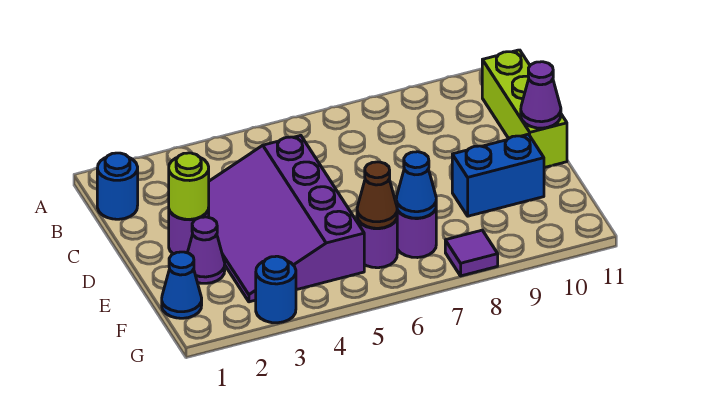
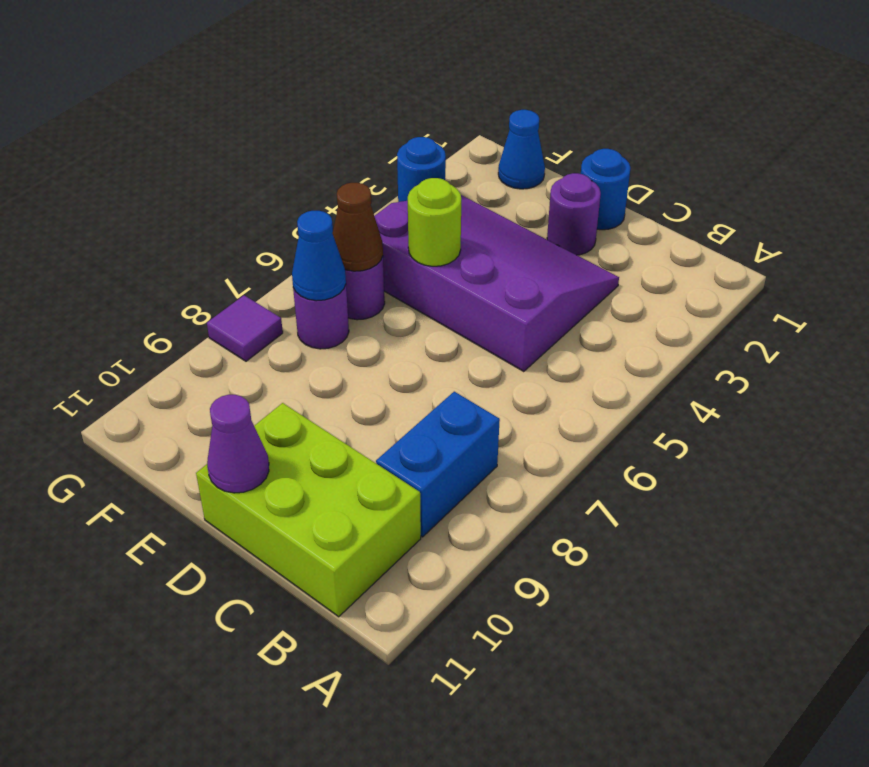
blue round brick B1 level 1 -> blue round brick D1 level 1
lime brick B11:D11 level 1 -> lime brick B10:D11 level 1
lime round brick D2 level 2 -> lime round brick E5 level 2
purple cone E2 level 1 -> none
blue brick E9:E10 level 1 -> blue brick B8:B9 level 1

